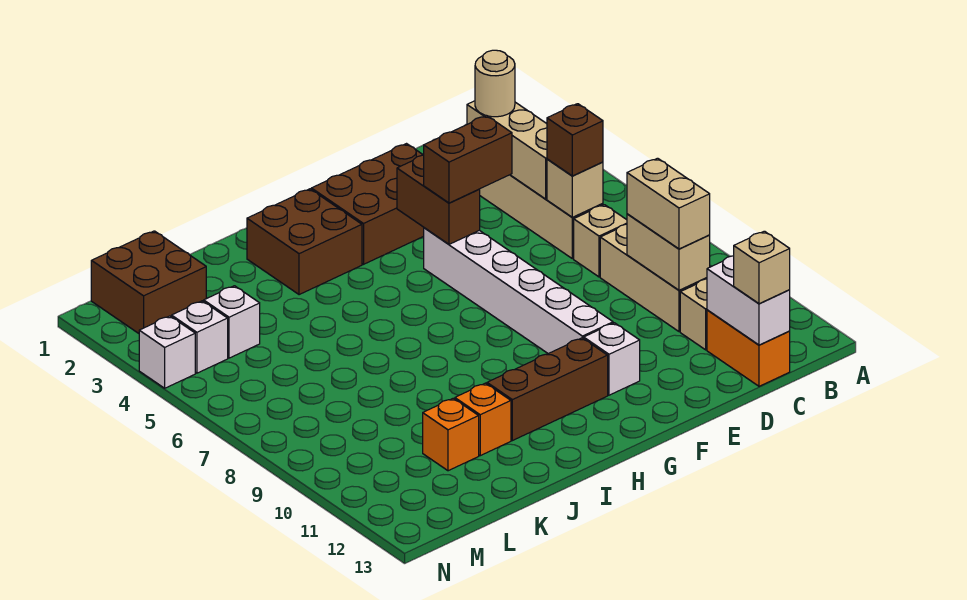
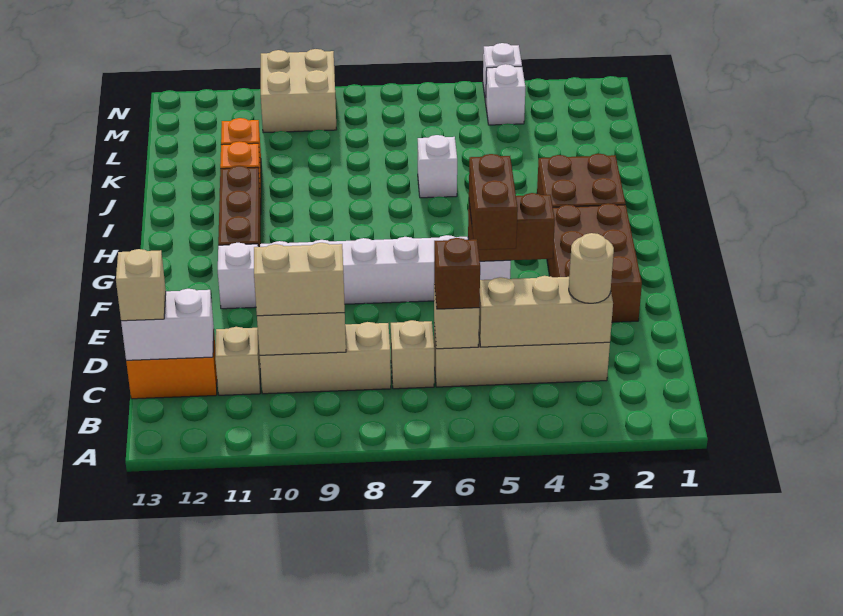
brown brick L1:M2 level 1 -> none
white brick L4 level 1 -> white brick J6 level 1
none -> tan brick M9:N10 level 1

